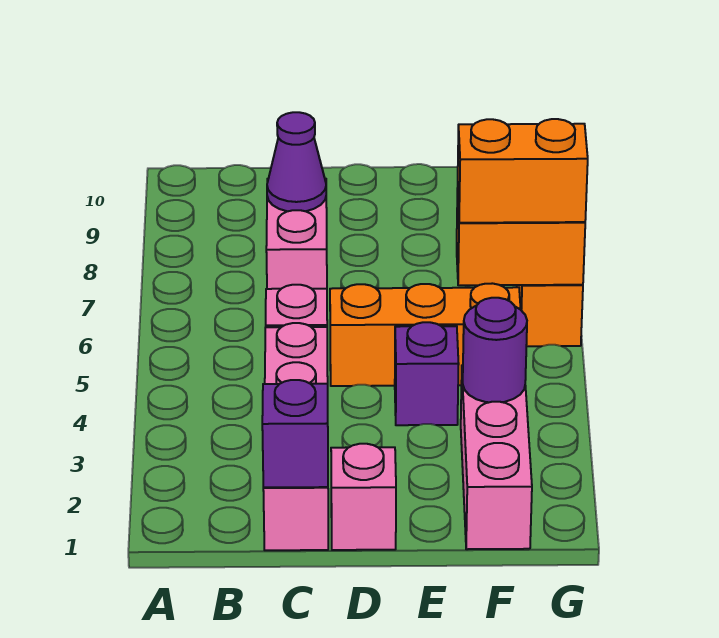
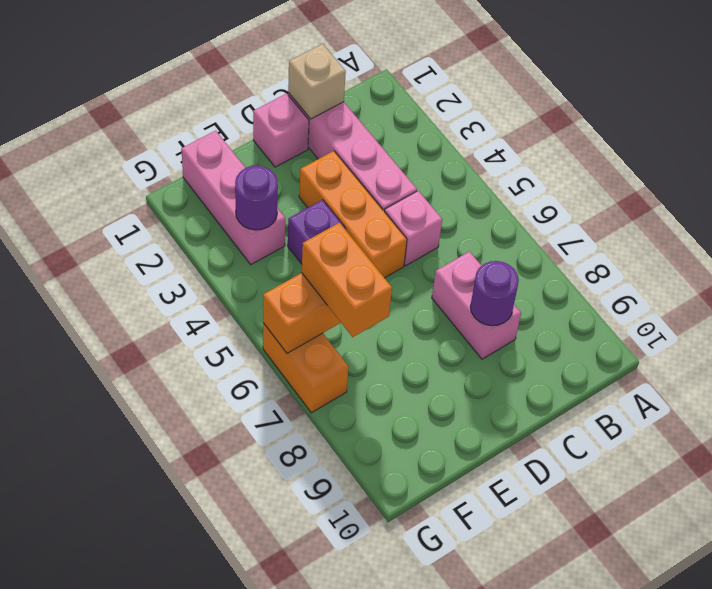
purple brick C1 level 2 -> tan brick C1 level 2
purple cone C8 level 2 -> purple round brick C8 level 2
orange brick D5:F5 level 1 -> orange brick D3:D5 level 1
orange brick F6:G6 level 3 -> orange brick F6:F7 level 3

